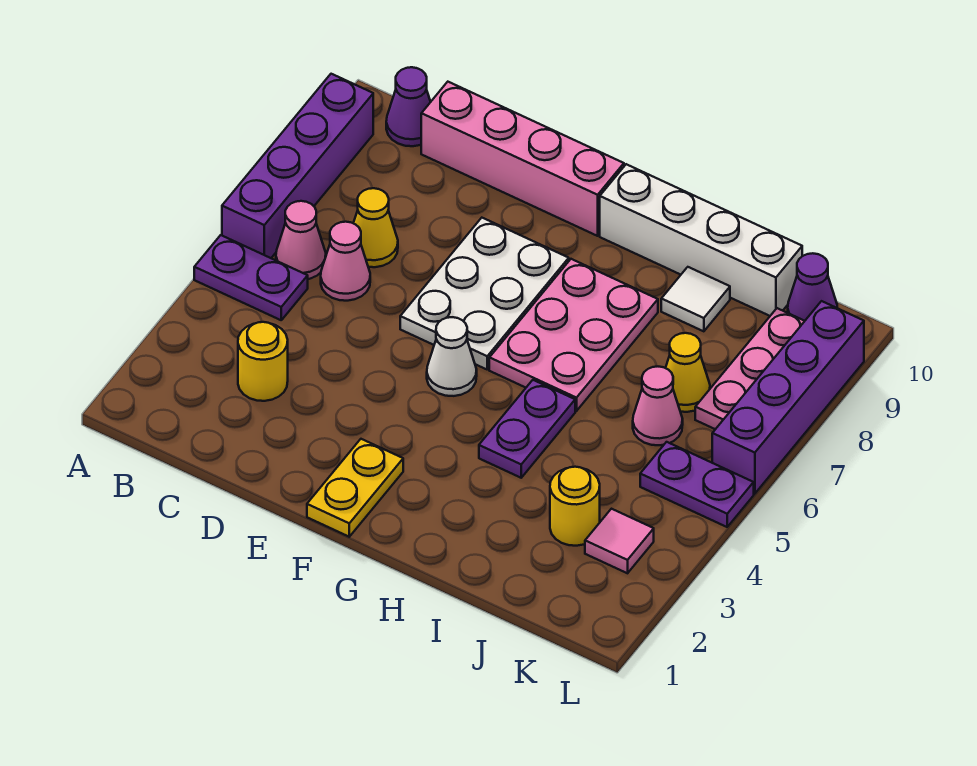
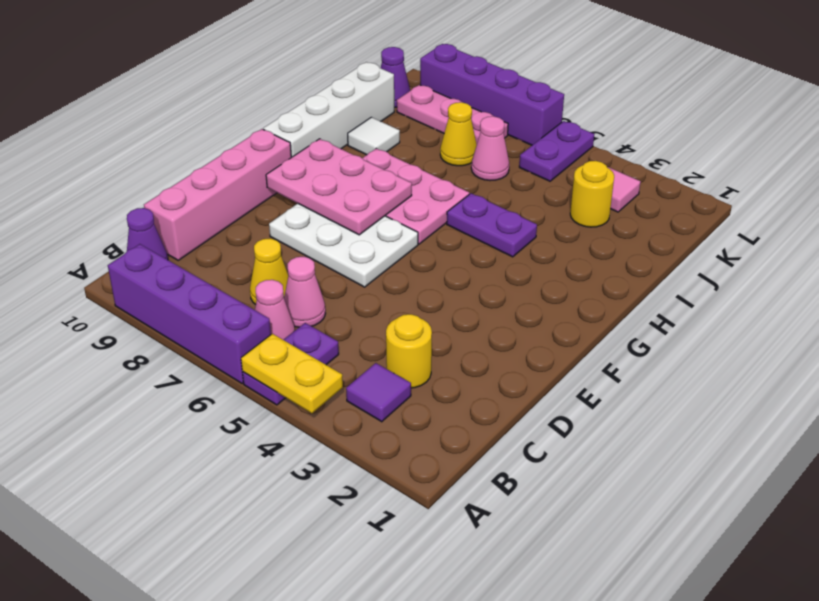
none -> purple tile B3 level 1
yellow plate F1:F2 level 1 -> yellow plate A4:A5 level 2
white cone F5 level 1 -> none
none -> pink plate F7:G9 level 2

